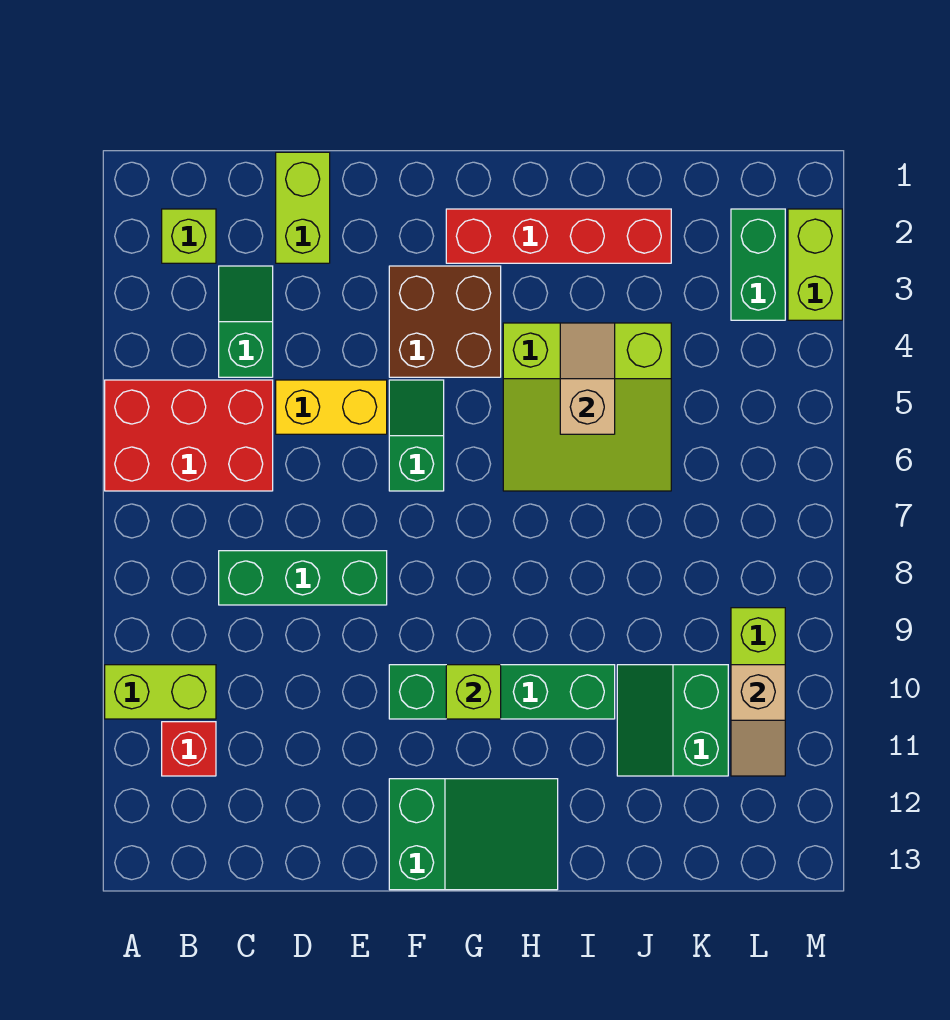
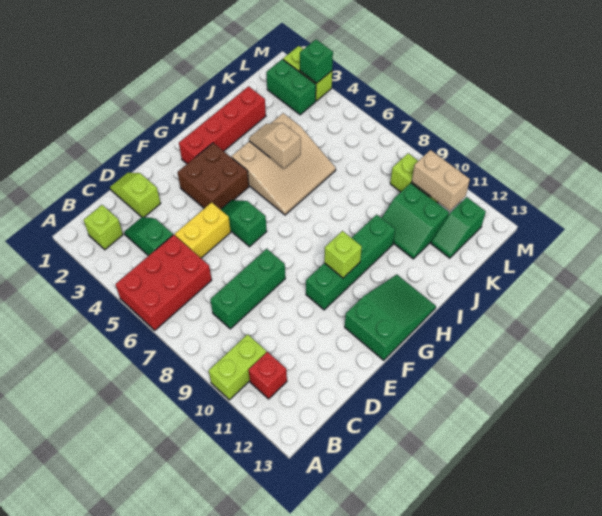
lime brick D1:D2 level 1 -> lime slope D1:D2 level 1 top 2
lime slope H4:J6 level 1 top 4 -> tan slope H4:J6 level 1 top 4
none -> green slope K12:L12 level 1 top L
tan slope L10:L11 level 2 top 10 -> tan brick L10:L11 level 2
none -> green brick M3 level 2

